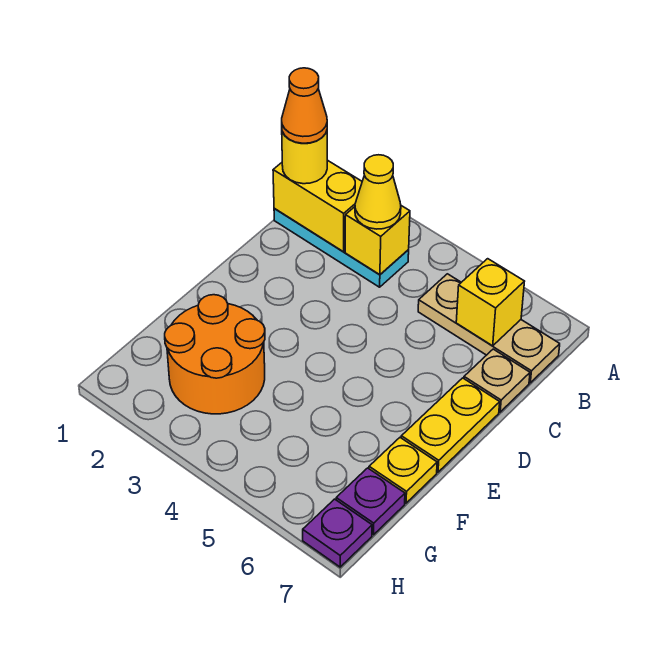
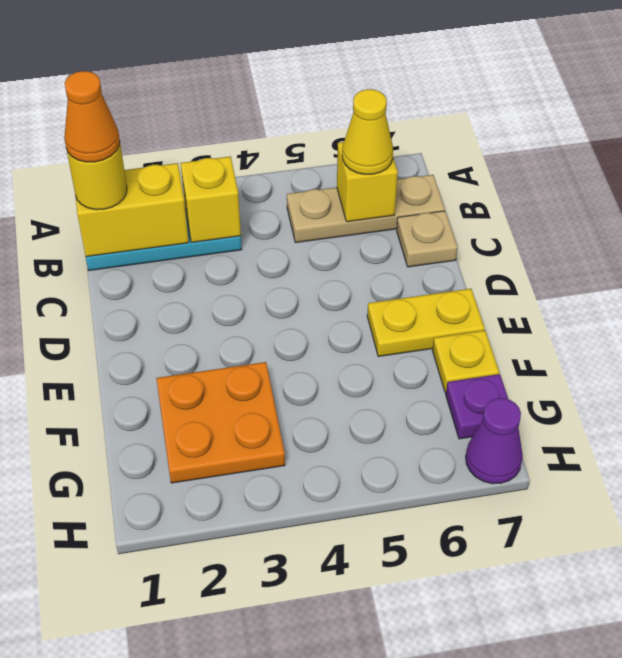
yellow cone B3 level 3 -> yellow cone B6 level 3
yellow plate D7:E7 level 1 -> yellow plate E6:E7 level 1
orange round brick F2:G3 level 1 -> orange plate F2:G3 level 1
purple plate H7 level 1 -> purple cone H7 level 1

